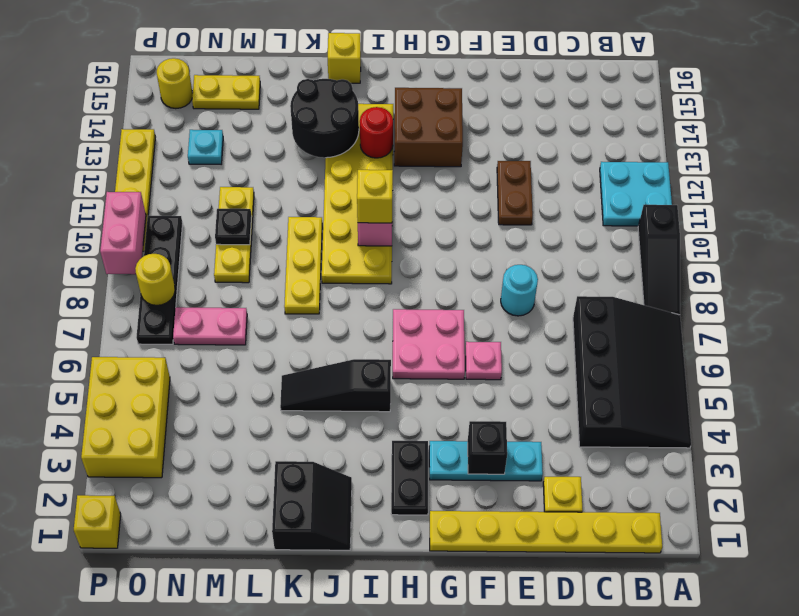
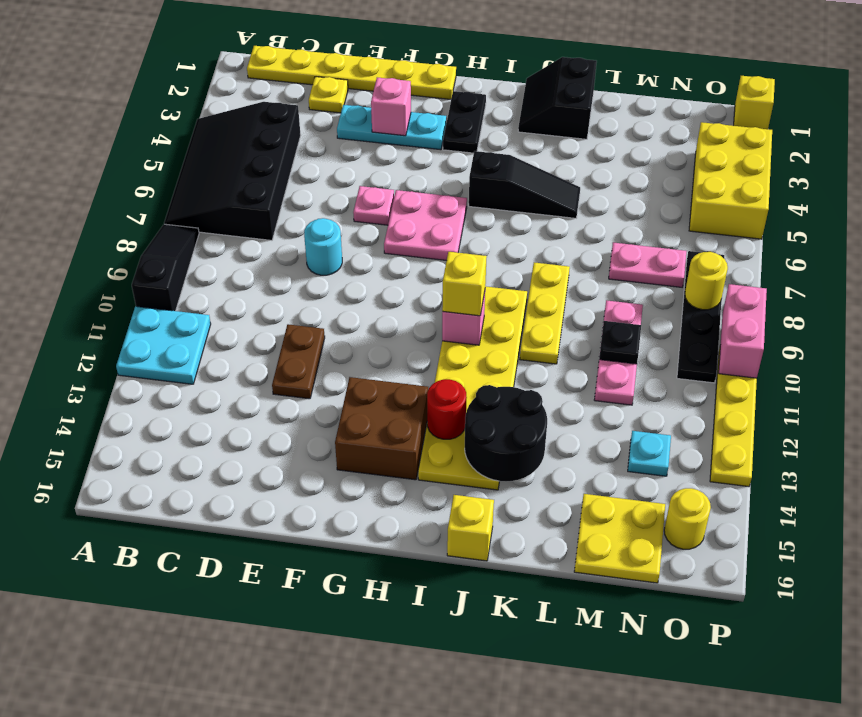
black brick F3 level 2 -> pink brick F3 level 2
yellow plate M9:M11 level 1 -> pink plate M9:M11 level 1
yellow plate M15:N15 level 1 -> yellow plate M15:N16 level 1

